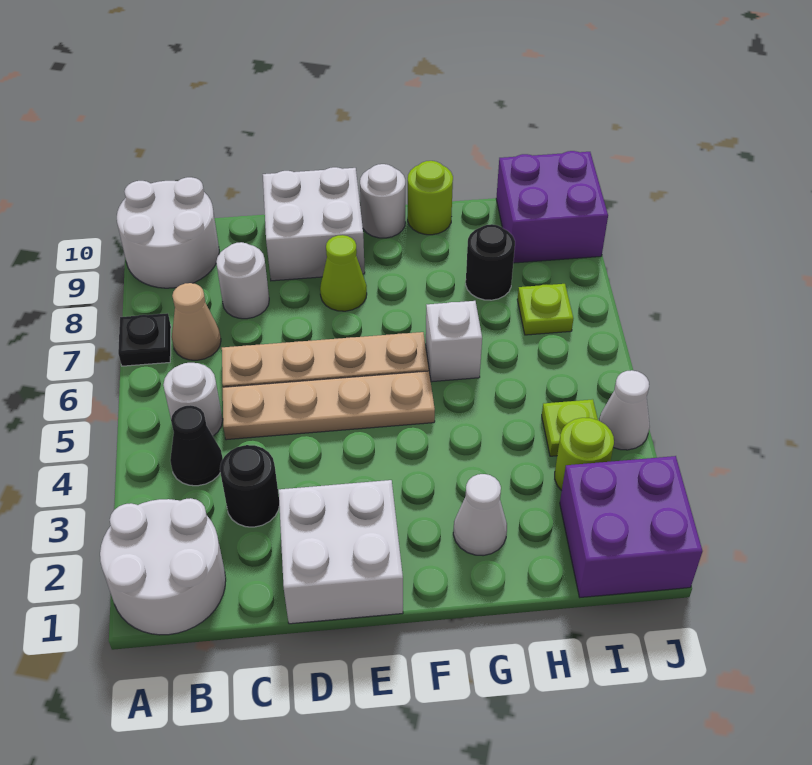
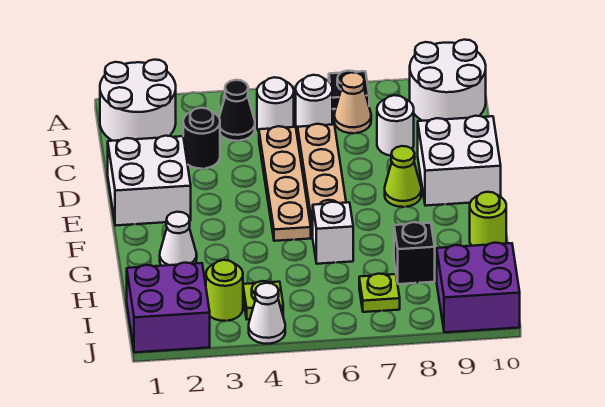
white round brick F10 level 1 -> white round brick B6 level 1
black round brick H8 level 1 -> black brick H8 level 1

